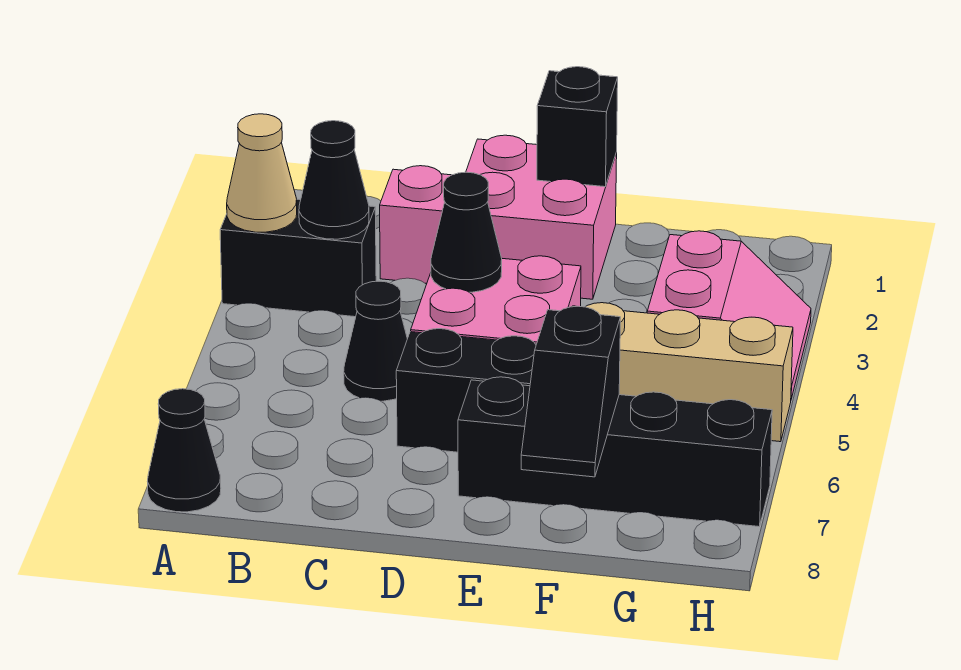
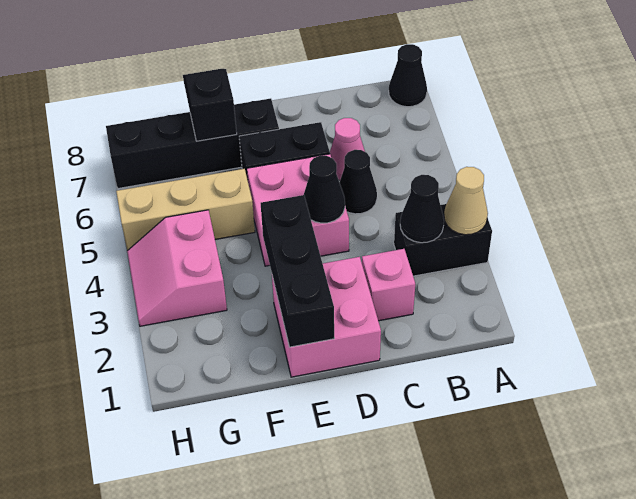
none -> pink cone C6 level 1
black brick E1 level 2 -> black brick E1:E3 level 2

